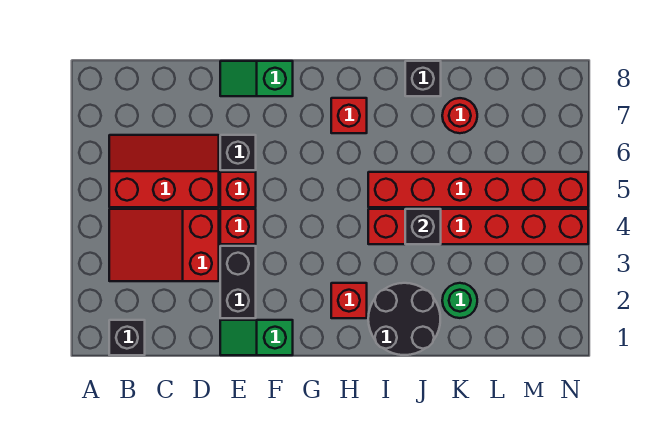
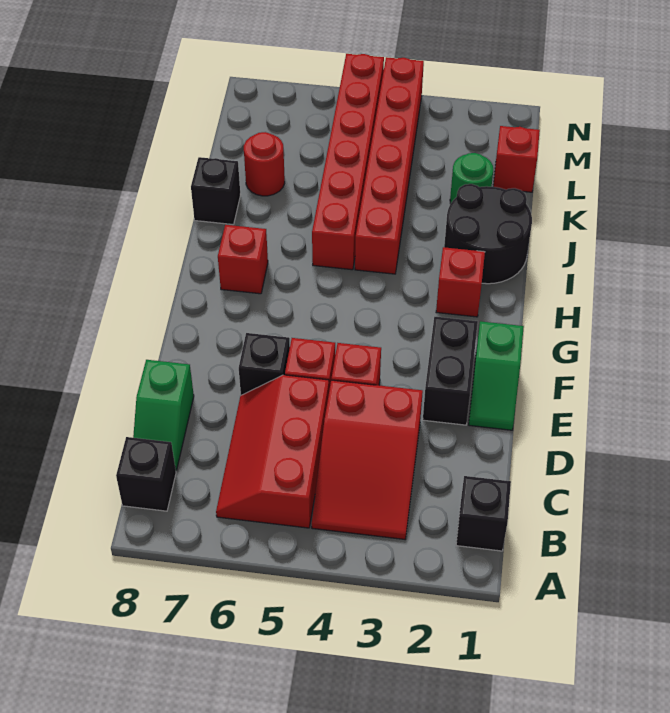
black brick E2:E3 level 1 -> black brick E2:F2 level 1
green slope E8:F8 level 1 top F -> green slope C8:D8 level 1 top D
black brick J4 level 2 -> black brick B8 level 1
none -> red brick L1 level 1

